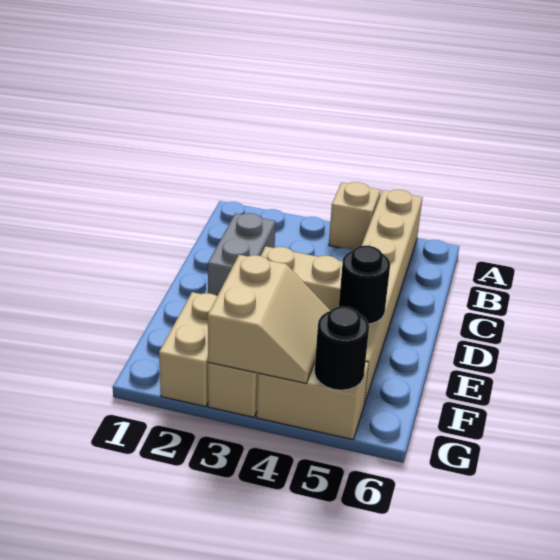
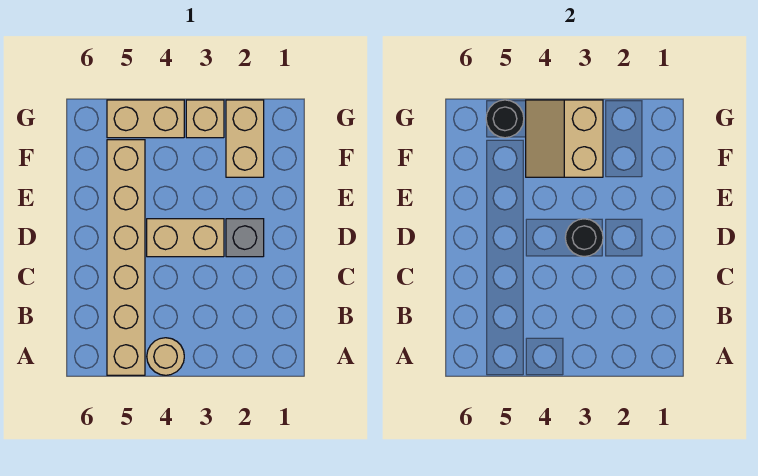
tan brick A4 level 1 -> tan round brick A4 level 1
grey brick C2:D2 level 1 -> grey brick D2 level 1
black round brick E5 level 2 -> black round brick D3 level 2

